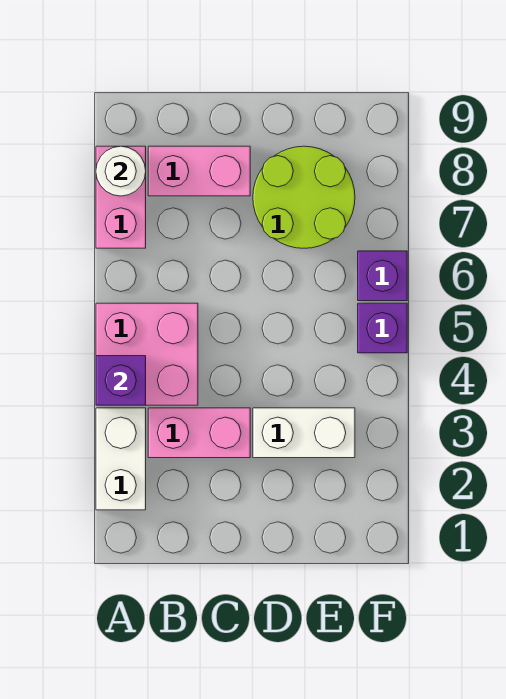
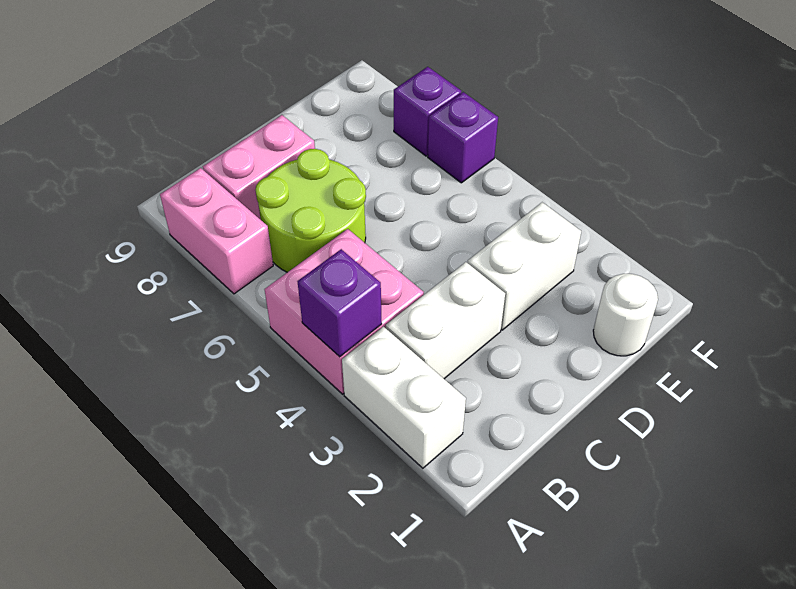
white round brick A8 level 2 -> white round brick E1 level 1
pink brick B3:C3 level 1 -> white brick B3:C3 level 1
lime round brick D7:E8 level 1 -> lime round brick B6:C7 level 1
purple brick F5 level 1 -> purple brick F7 level 1

